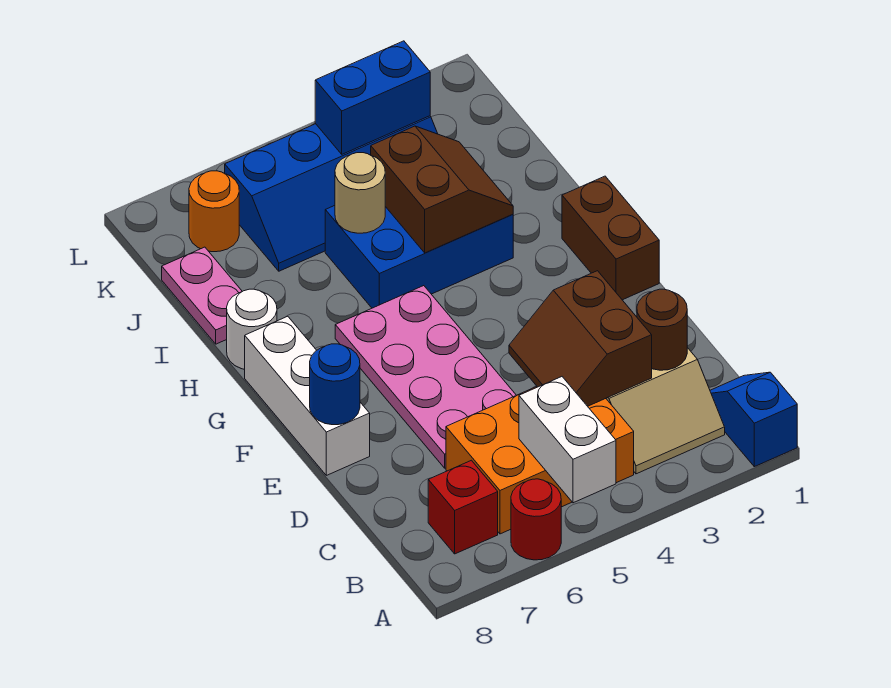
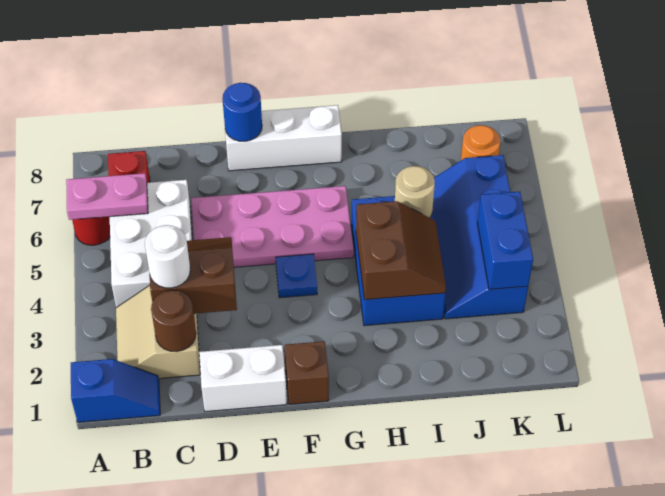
white brick A5:B5 level 2 -> white brick D1:E1 level 1
orange brick B4:C6 level 1 -> white brick B4:C6 level 1
brown brick F1:G1 level 1 -> brown brick F1 level 1
none -> blue plate F4 level 1
brown slope H3:I4 level 2 top 4 -> brown slope H3:I4 level 2 top H
white round brick H8 level 1 -> white round brick C3 level 3
pink plate I8:J8 level 1 -> pink plate A6:B6 level 2

